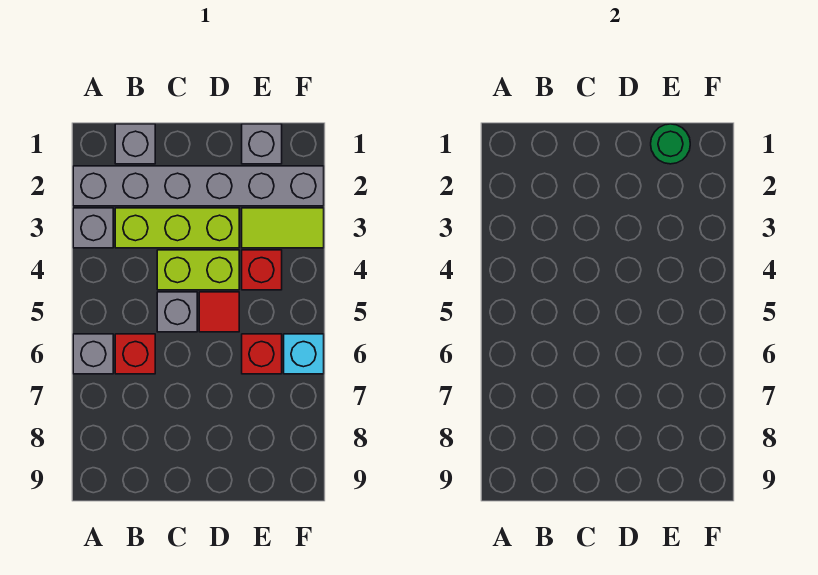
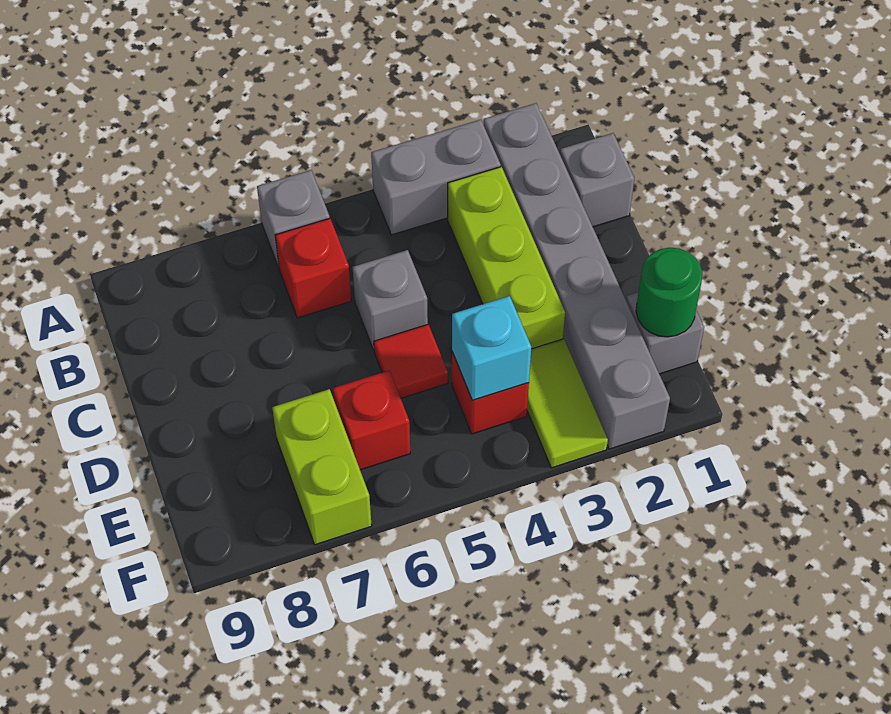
grey brick A3 level 1 -> grey brick A3:A4 level 1
lime brick C4:D4 level 1 -> lime brick E7:F7 level 1
cyan brick F6 level 1 -> cyan brick E4 level 2

